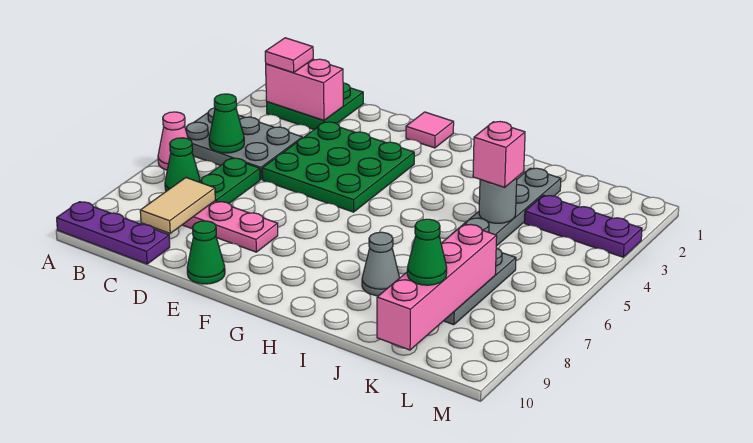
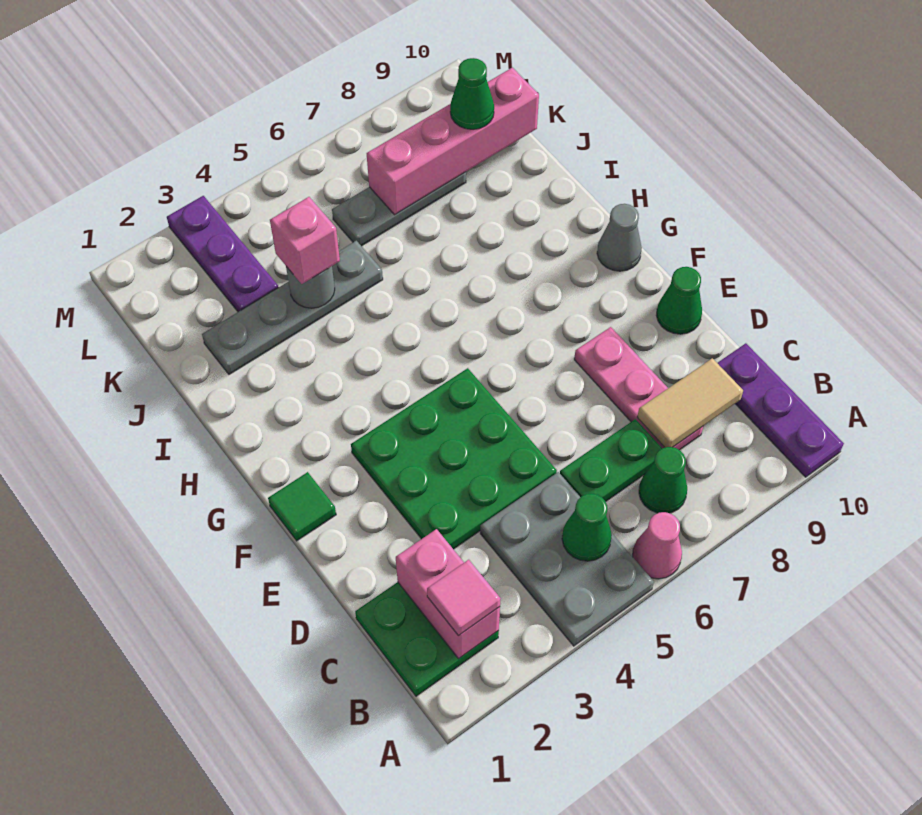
pink tile F1 level 1 -> green tile F1 level 1
grey cone I8 level 1 -> grey cone G10 level 1

